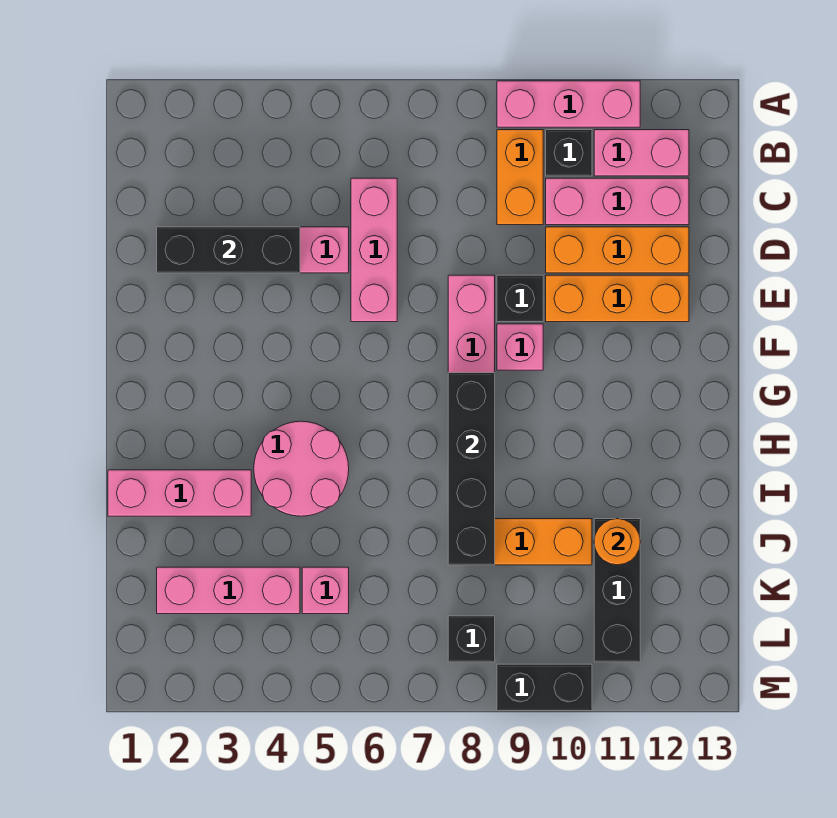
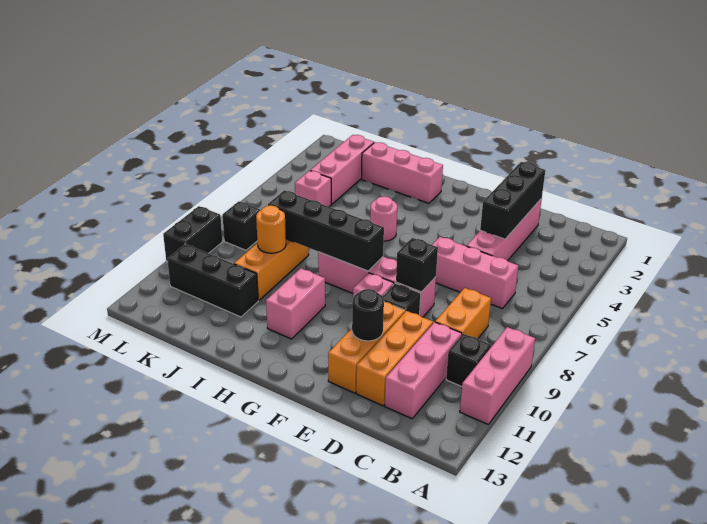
orange brick B9:C9 level 1 -> orange brick C8:C9 level 1
pink brick B11:B12 level 1 -> pink brick H10:H11 level 1
none -> black brick E8 level 2
none -> black round brick E11 level 2
pink round brick H4:I5 level 1 -> pink round brick H5 level 1
pink brick I1:I3 level 1 -> pink brick H2:J2 level 1
orange round brick J11 level 2 -> orange round brick J9 level 2

